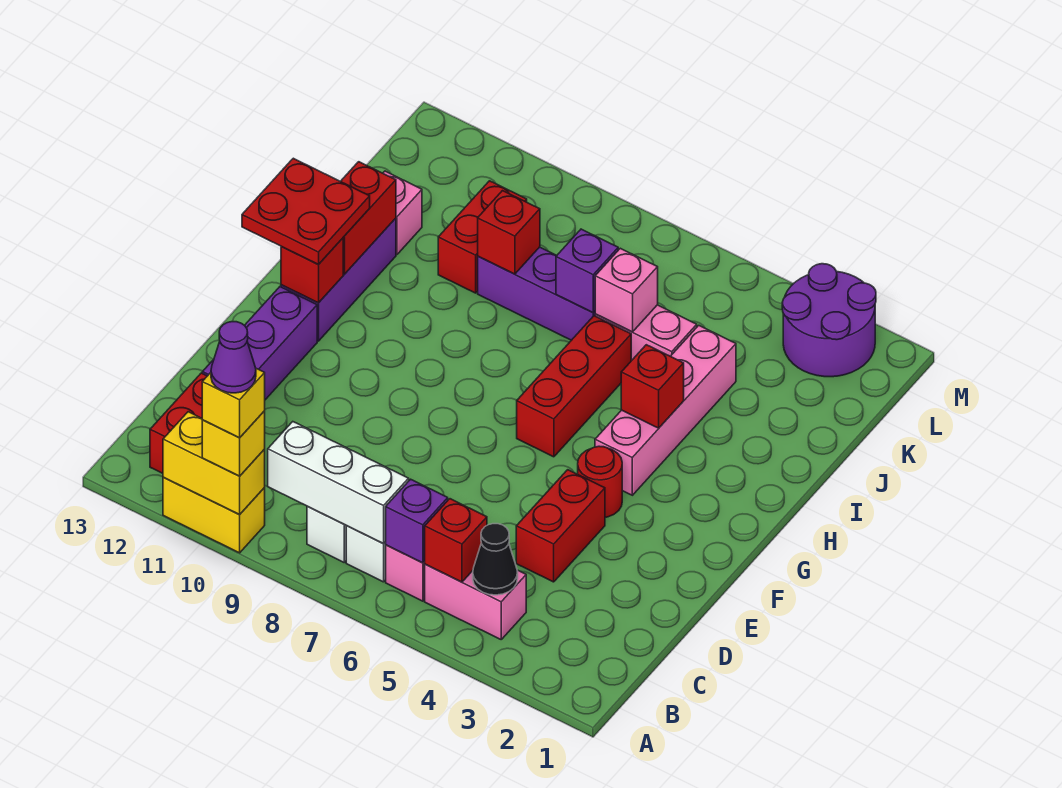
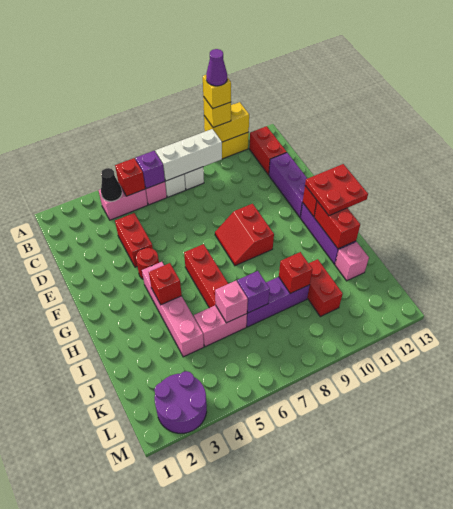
none -> red slope F8:G9 level 1 top 9

